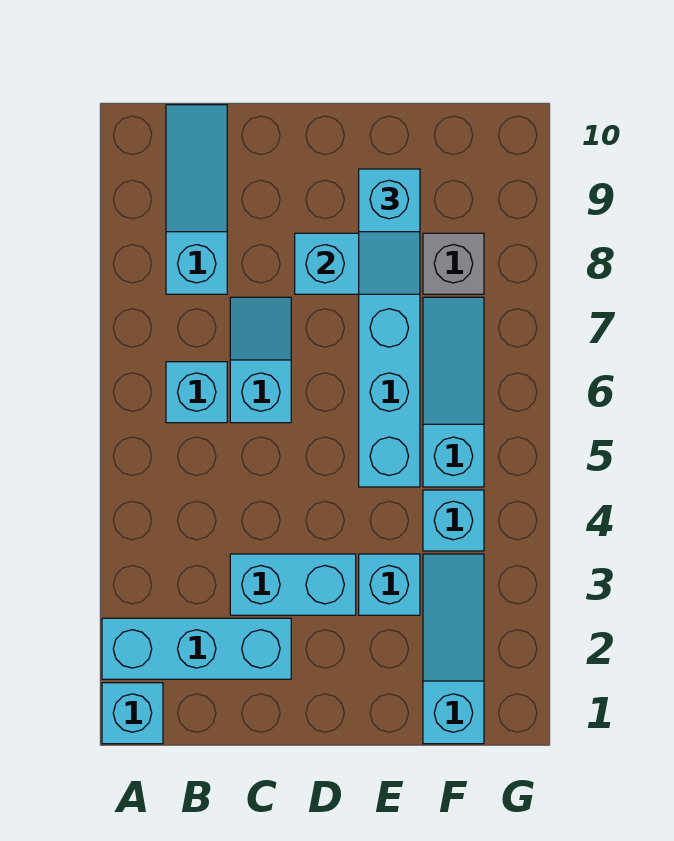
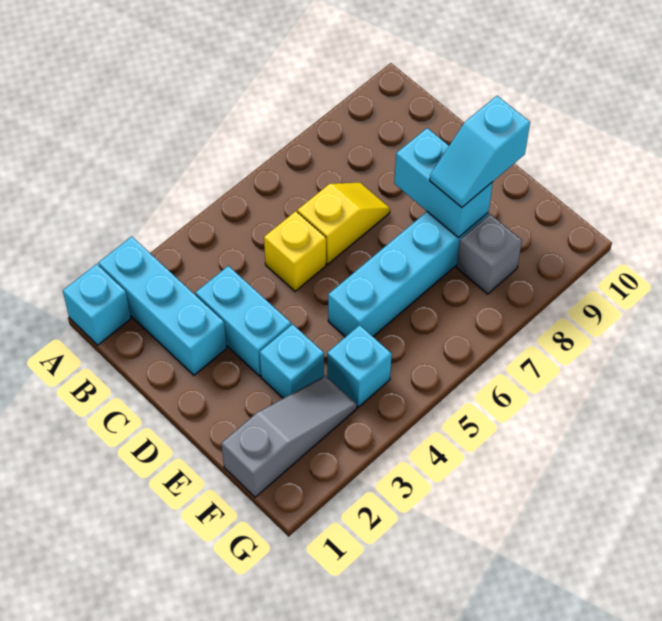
cyan brick B6 level 1 -> none
cyan slope B8:B10 level 1 top 8 -> none
none -> yellow brick C5 level 1
cyan slope C6:C7 level 1 top 6 -> yellow slope C6:C7 level 1 top 6
cyan slope F1:F3 level 1 top 1 -> grey slope F1:F3 level 1 top 1
cyan slope F5:F7 level 1 top 5 -> none

